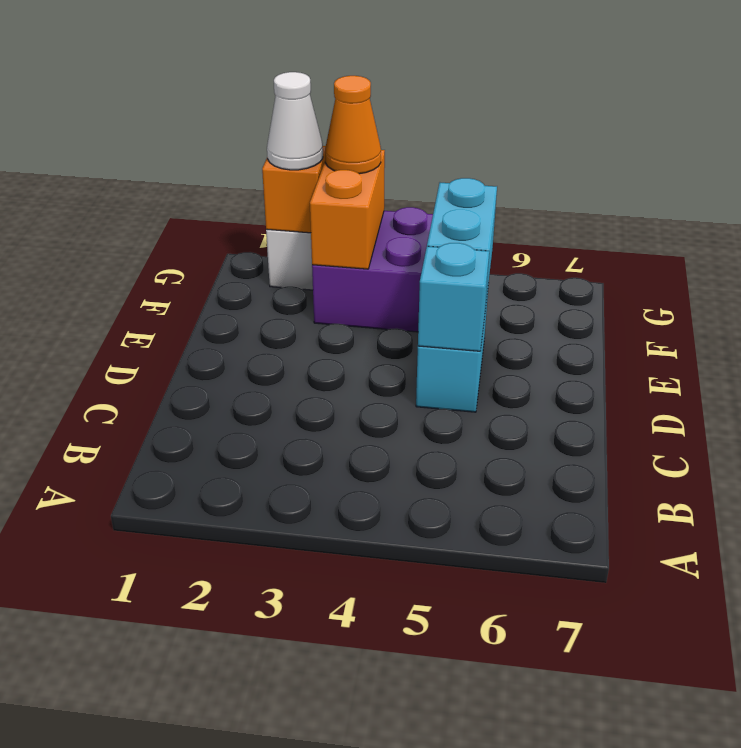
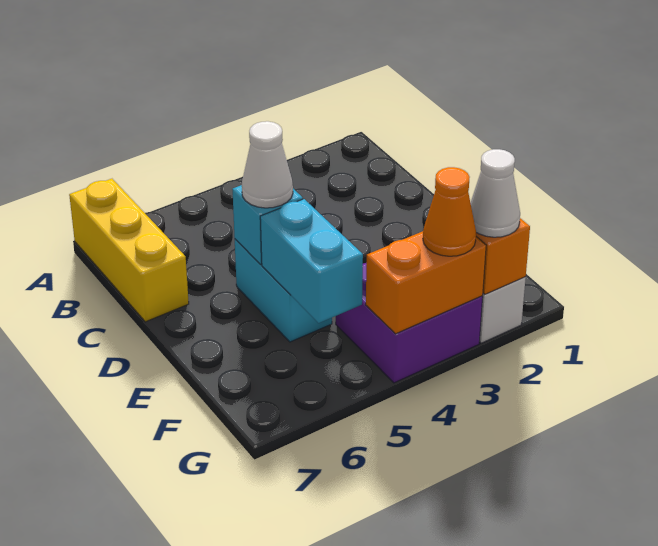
none -> yellow brick A7:C7 level 1
none -> white cone D5 level 3
orange brick F3:G3 level 2 -> orange brick G3:G4 level 2

